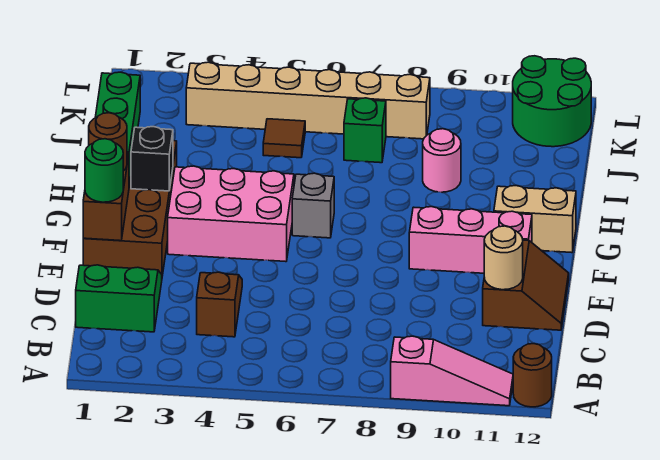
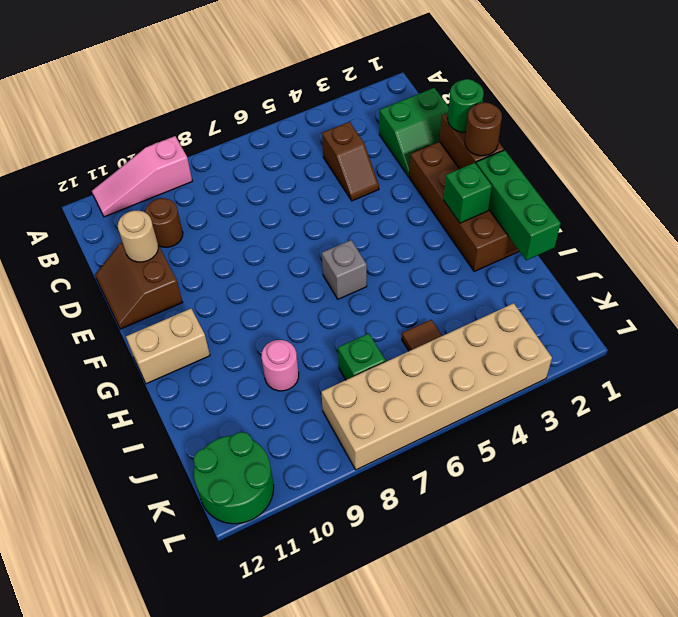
brown round brick A12 level 1 -> brown round brick C10 level 1
pink brick F3:G5 level 1 -> none
pink brick F9:F11 level 1 -> none
black brick G2 level 2 -> green brick G2 level 2
tan brick K3:K8 level 1 -> tan brick K3:L8 level 1

